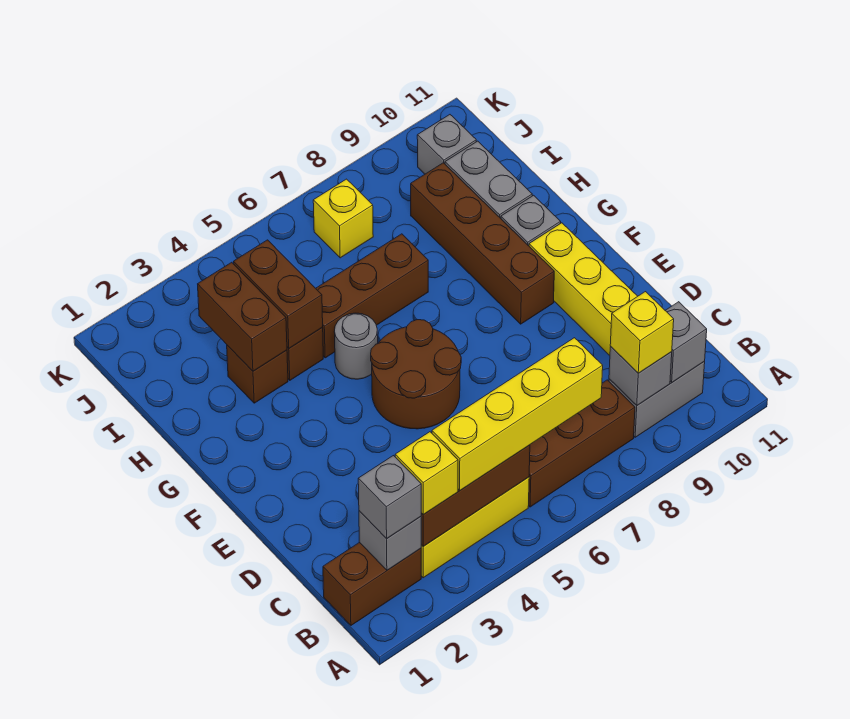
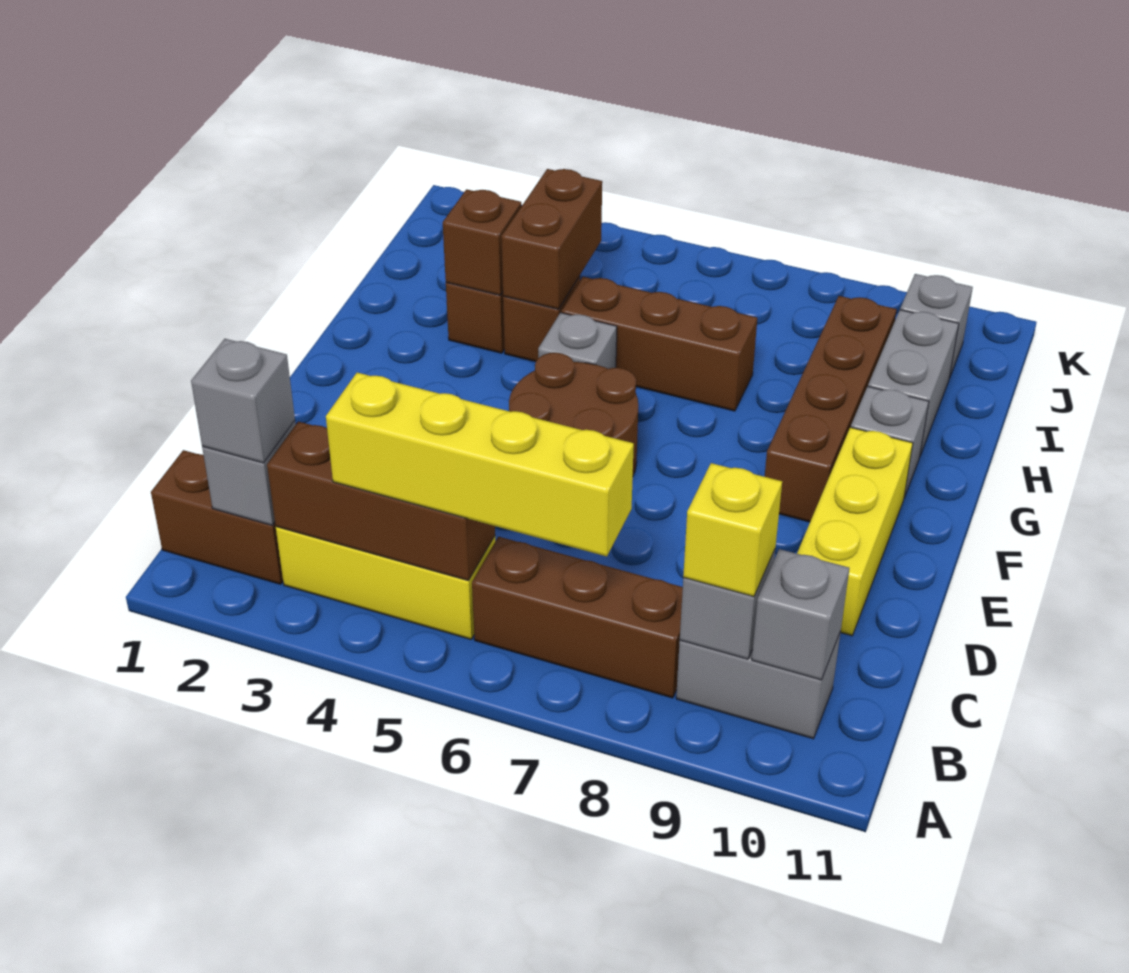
yellow brick B3 level 3 -> none
grey round brick G5 level 1 -> grey brick G5 level 1
brown brick H3:I3 level 2 -> brown brick H3 level 2
yellow brick J7 level 1 -> none

